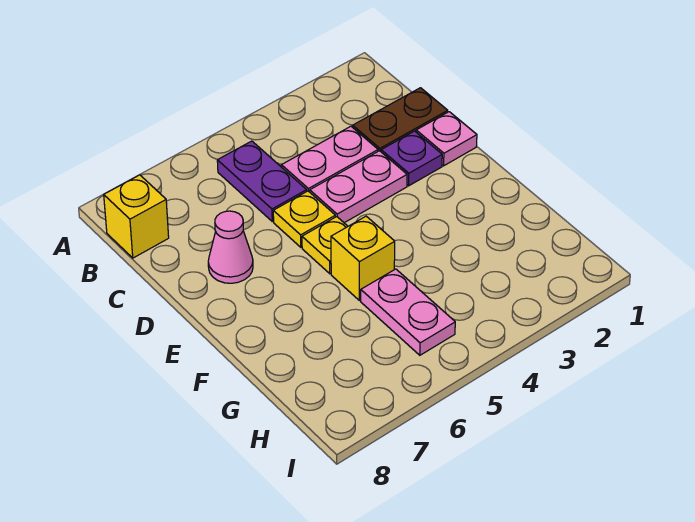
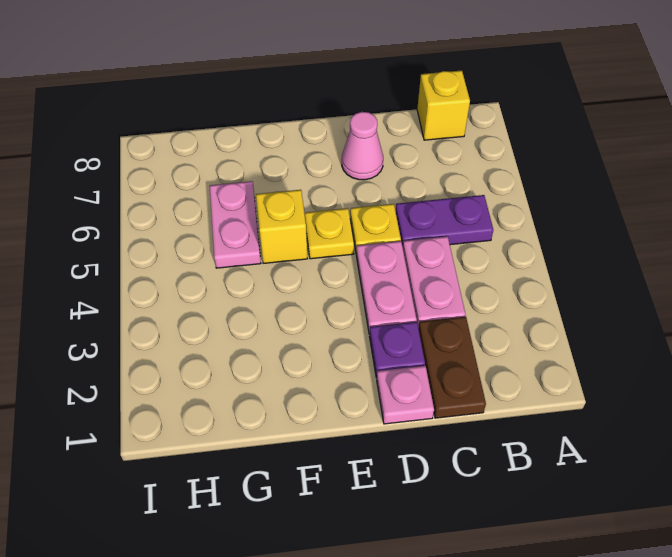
pink plate G5:H5 level 1 -> pink plate G5:G6 level 1

